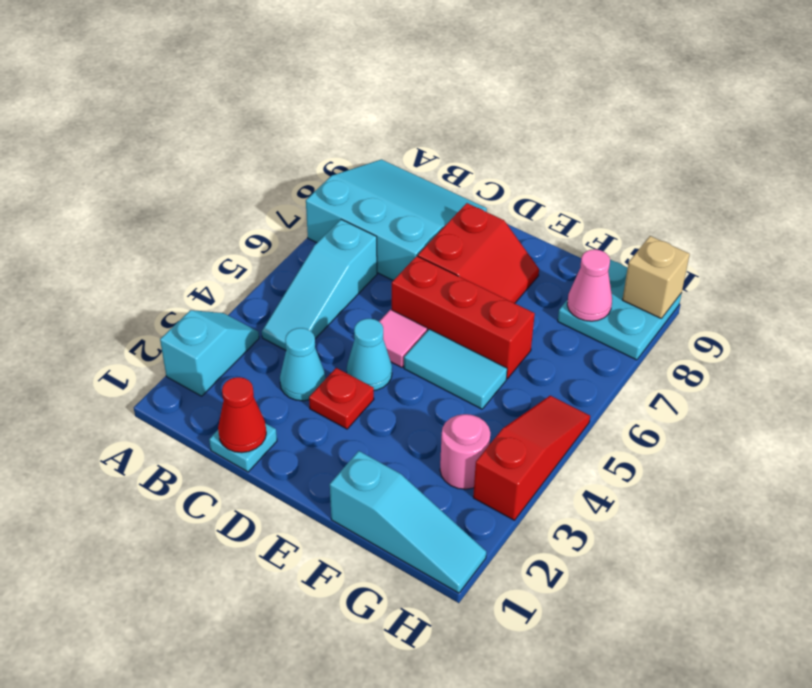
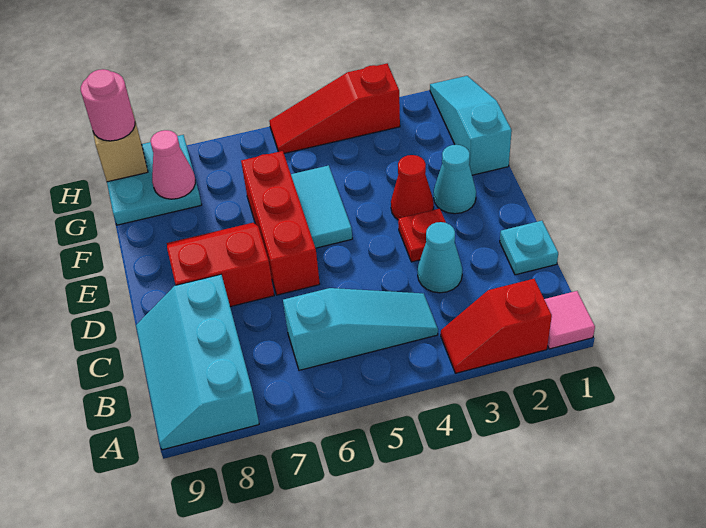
cyan slope A2:A3 level 1 top 2 -> red slope A2:A3 level 1 top 2
cyan slope A7:C9 level 1 top 7 -> cyan slope A8:C9 level 1 top 8
red cone C1 level 2 -> red cone E3 level 1
cyan cone D4 level 1 -> cyan cone E2 level 1
pink tile D5 level 1 -> pink tile A1 level 1
pink round brick G3 level 1 -> pink round brick H9 level 3

